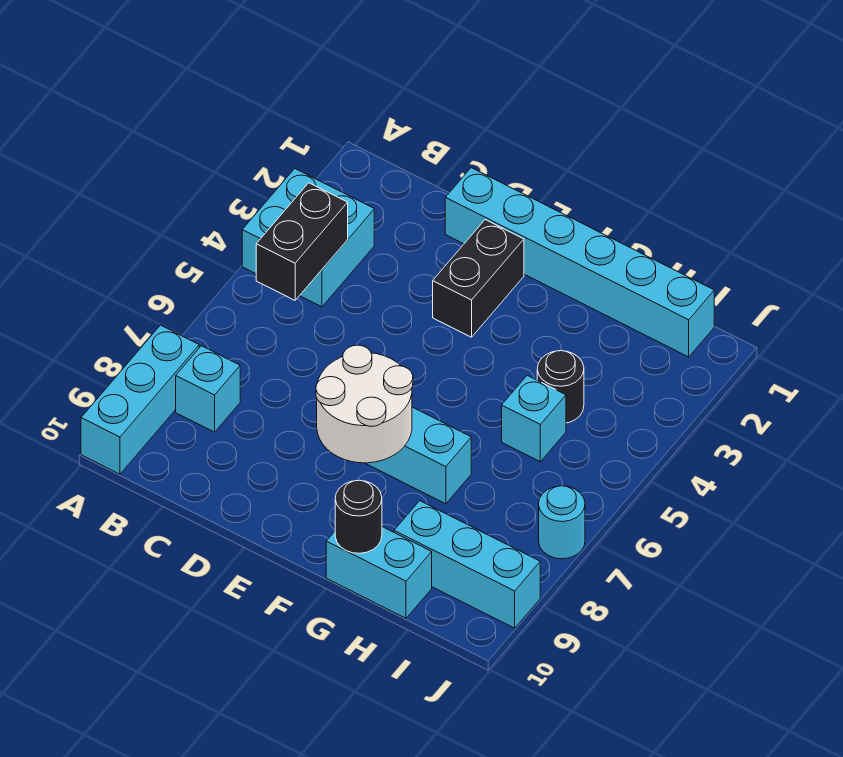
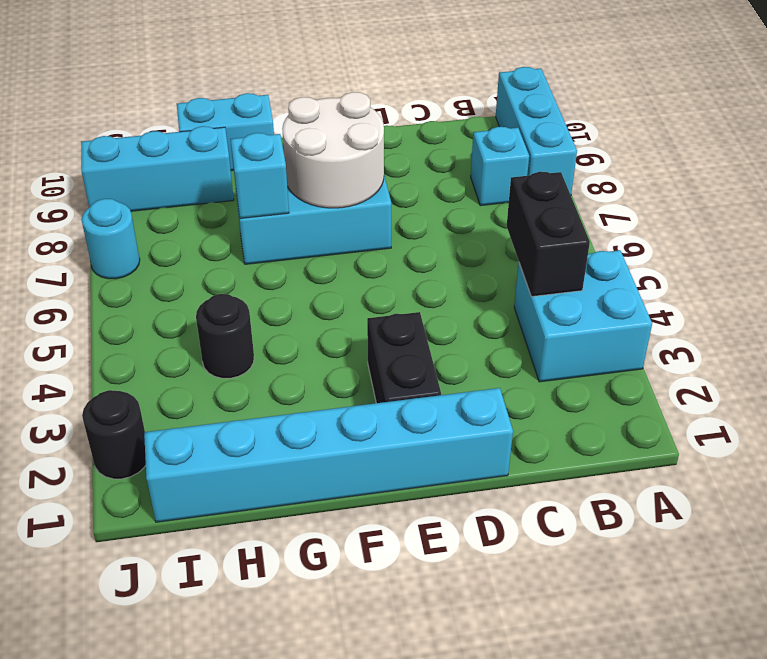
black round brick G10 level 2 -> black round brick J2 level 1
cyan brick H5 level 1 -> cyan brick G7 level 2

